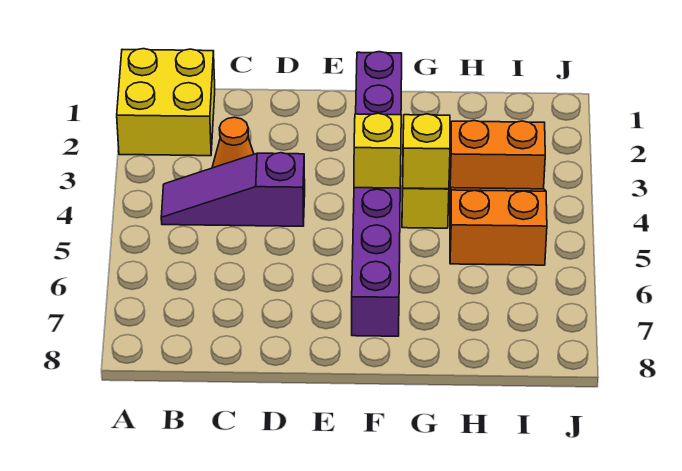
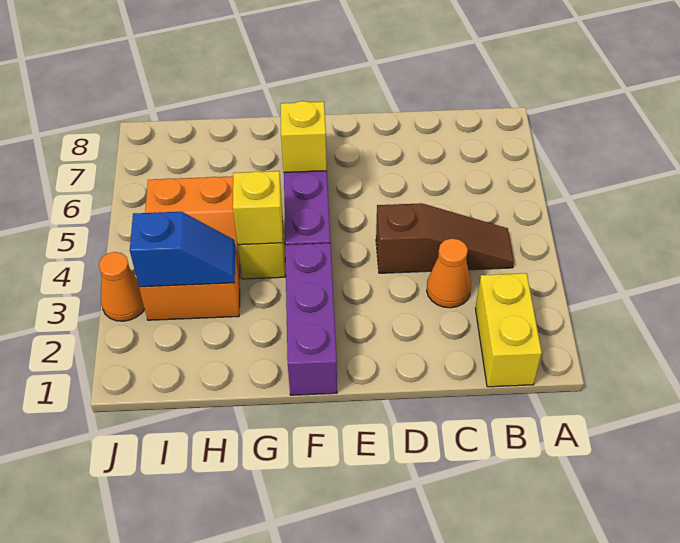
yellow brick A1:B2 level 1 -> yellow brick B1:B2 level 1
purple slope B4:D4 level 1 top D -> brown slope B4:D4 level 1 top D
yellow brick F4 level 2 -> yellow brick F6 level 2
none -> blue slope H3:I3 level 2 top I
none -> orange cone J3 level 1

